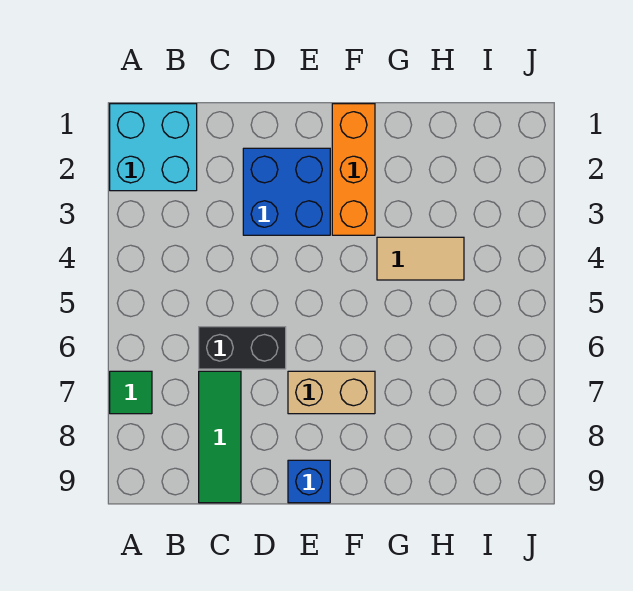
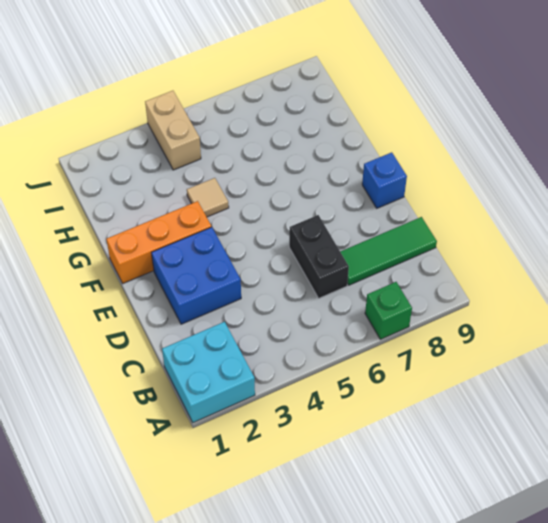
green tile A7 level 1 -> green brick A7 level 1
tan brick E7:F7 level 1 -> tan brick I4:J4 level 1
tan tile G4:H4 level 1 -> tan tile G4 level 1

